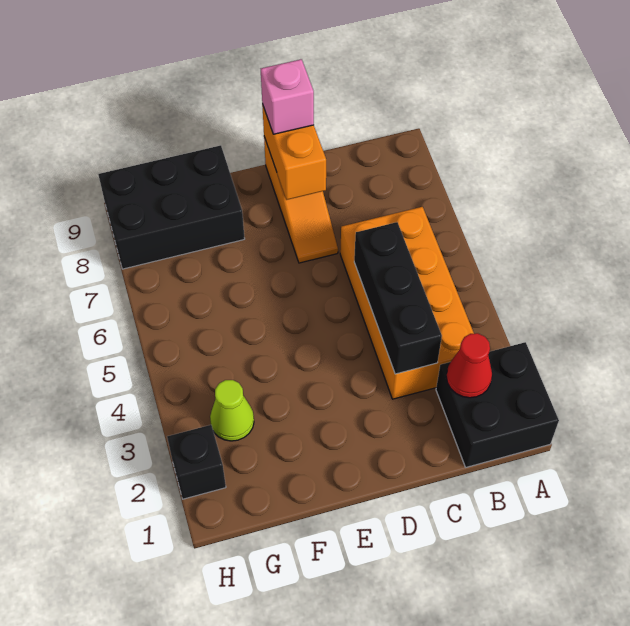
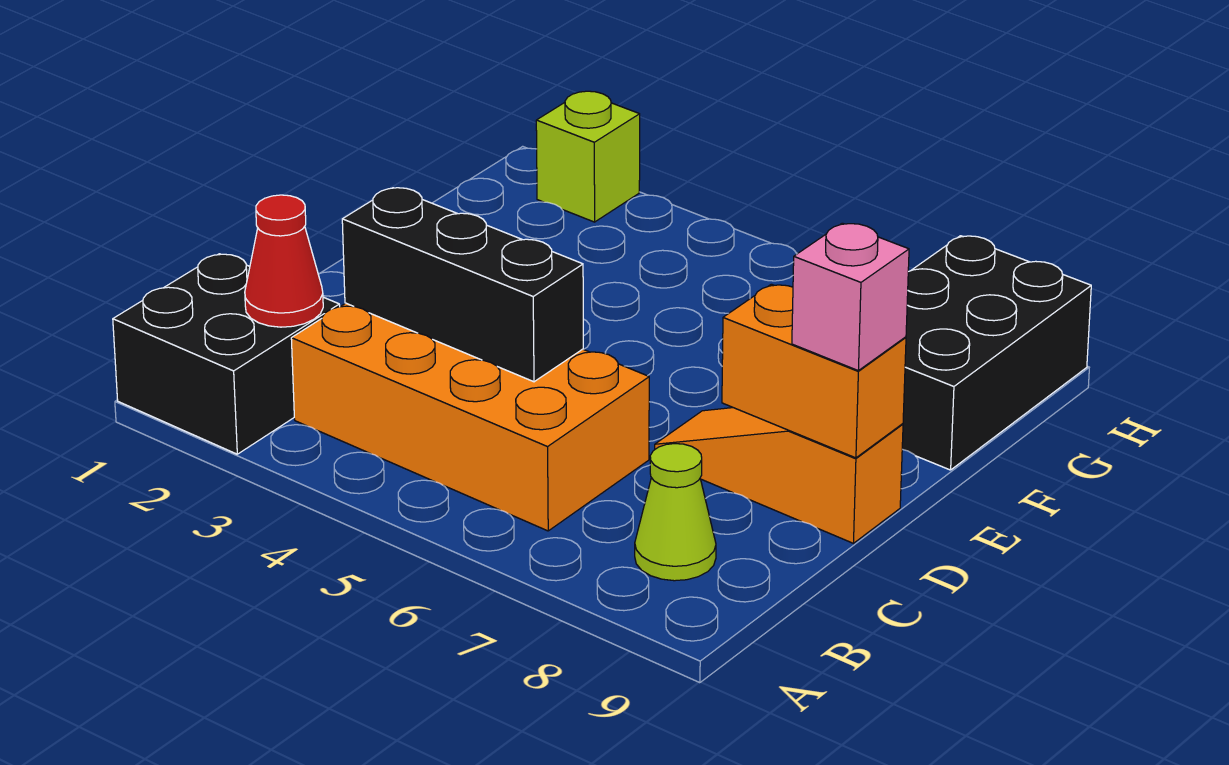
lime cone G3 level 1 -> lime cone B8 level 1
black brick H2 level 1 -> lime brick H2 level 1

